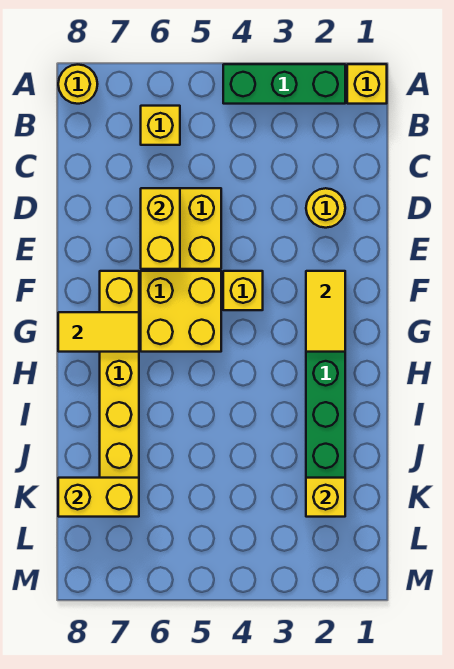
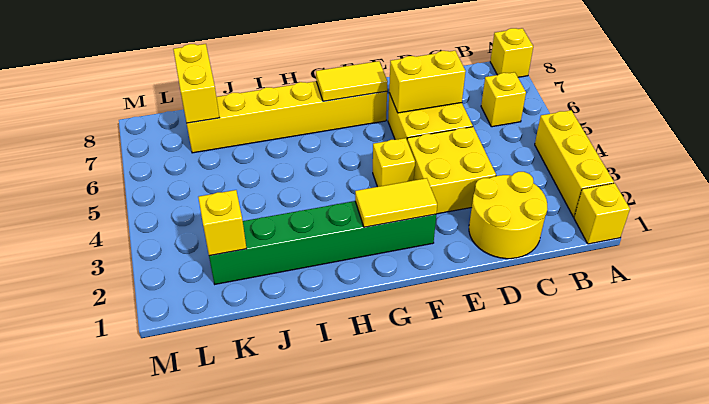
green brick A2:A4 level 1 -> yellow brick A2:A4 level 1
yellow round brick A8 level 1 -> yellow brick A8 level 1
yellow round brick D2 level 1 -> yellow round brick C1:D2 level 1
yellow brick F5:G6 level 1 -> yellow brick D3:E4 level 1
yellow tile G7:G8 level 2 -> yellow tile F7:G7 level 2

